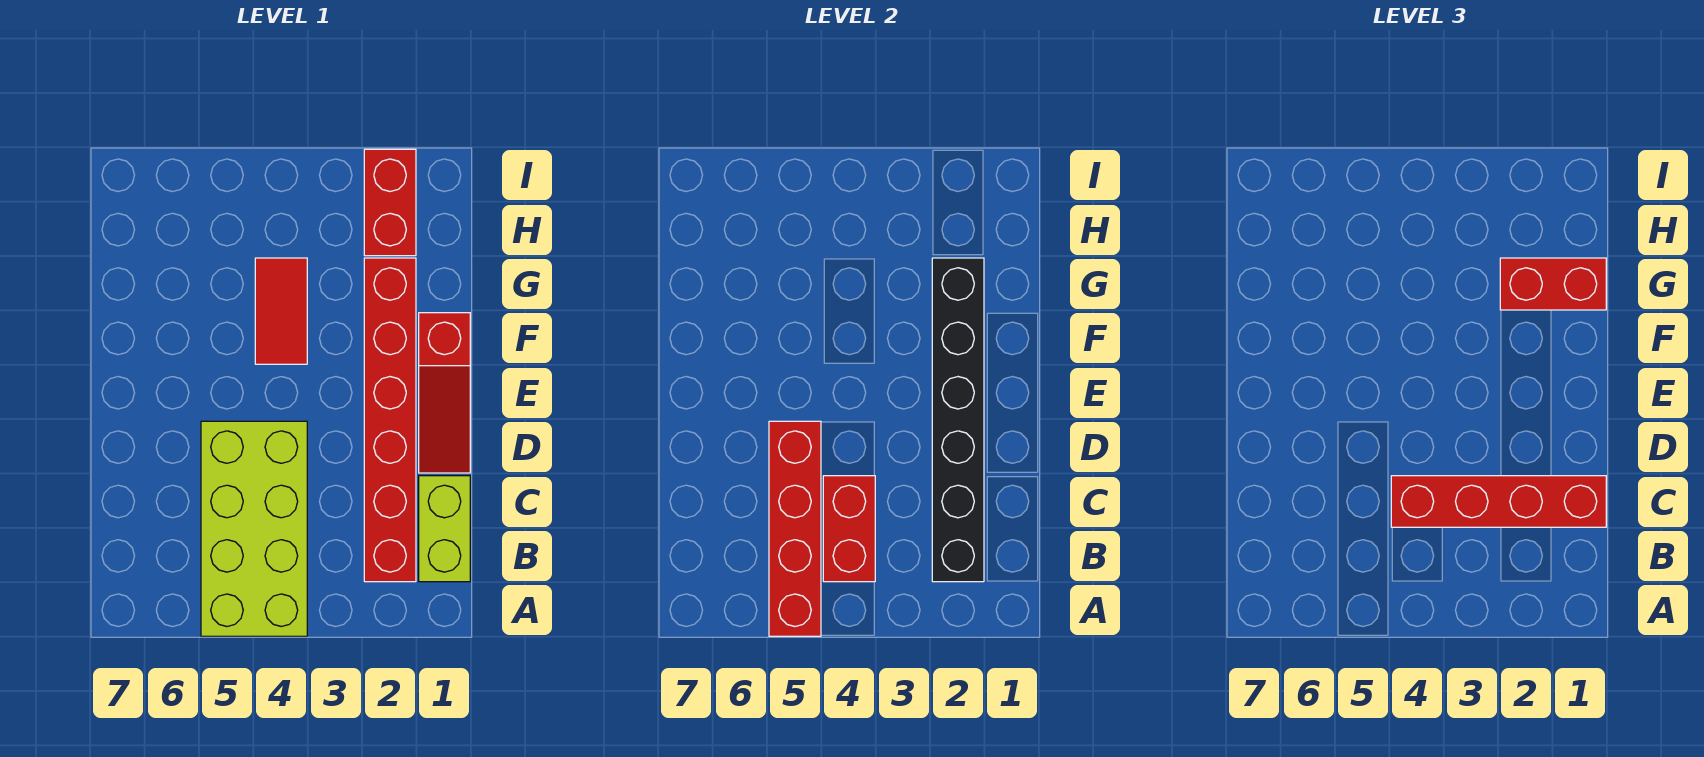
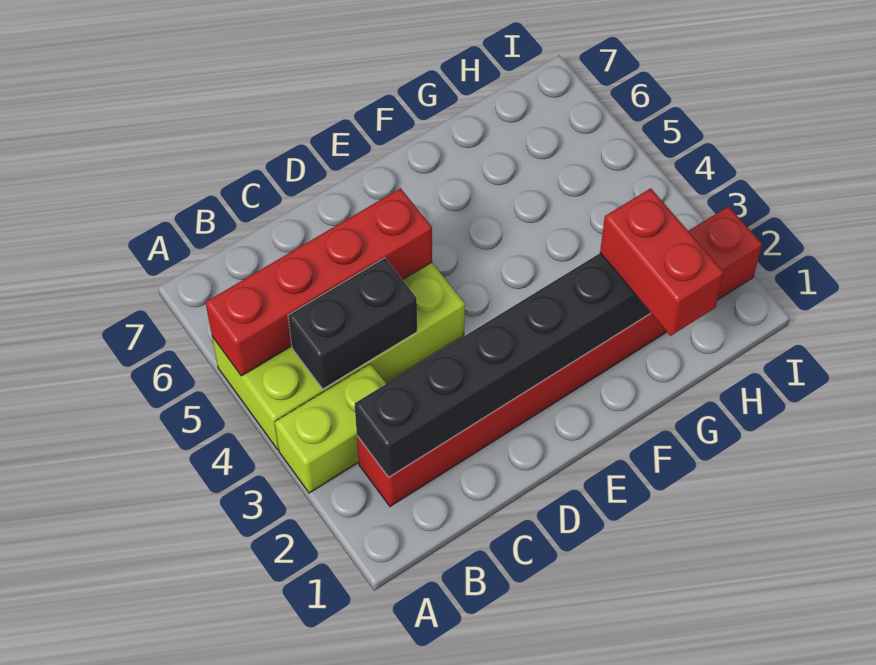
lime brick B1:C1 level 1 -> lime brick A3:B3 level 1
red brick B4:C4 level 2 -> black brick B4:C4 level 2
red brick C1:C4 level 3 -> none
red slope D1:F1 level 1 top F -> none
red tile F4:G4 level 1 -> none

